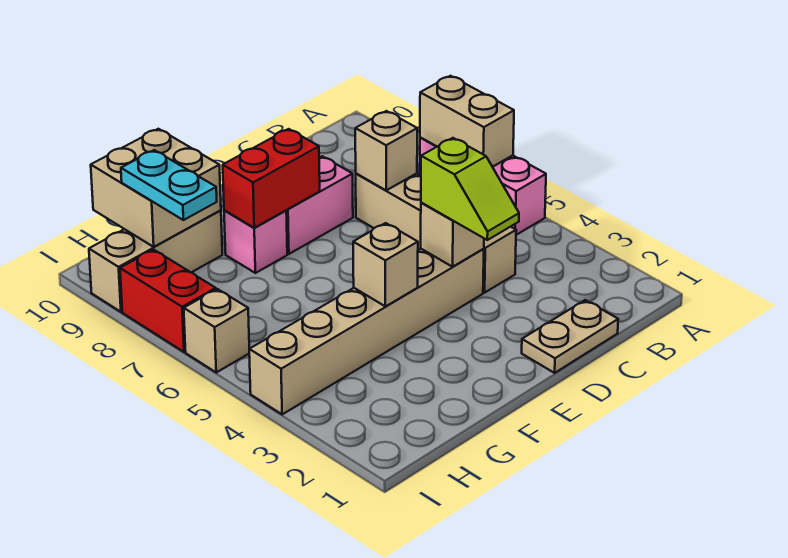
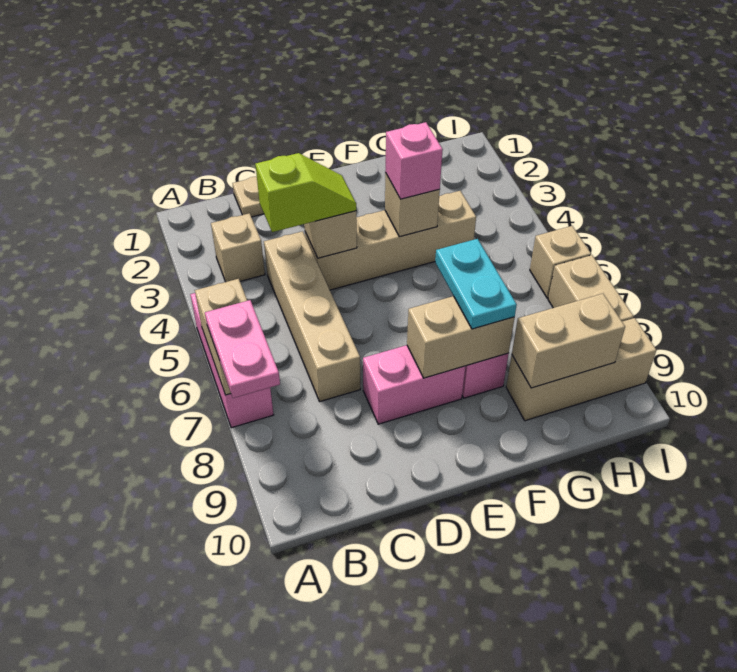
none -> pink plate A7:A8 level 3
tan brick C7 level 2 -> tan brick B3 level 1
lime slope D3:D4 level 3 top 4 -> lime slope C4:D4 level 3 top C
tan brick D4:I4 level 1 -> tan brick D4:G4 level 1
red brick E8:F8 level 2 -> tan brick E8:F8 level 2
none -> pink brick F4 level 3
tan brick G9:H10 level 2 -> tan brick G9:H9 level 2
cyan plate H8:H9 level 3 -> cyan plate F7:F8 level 3
red brick I7:I8 level 1 -> tan brick I7:I8 level 1

